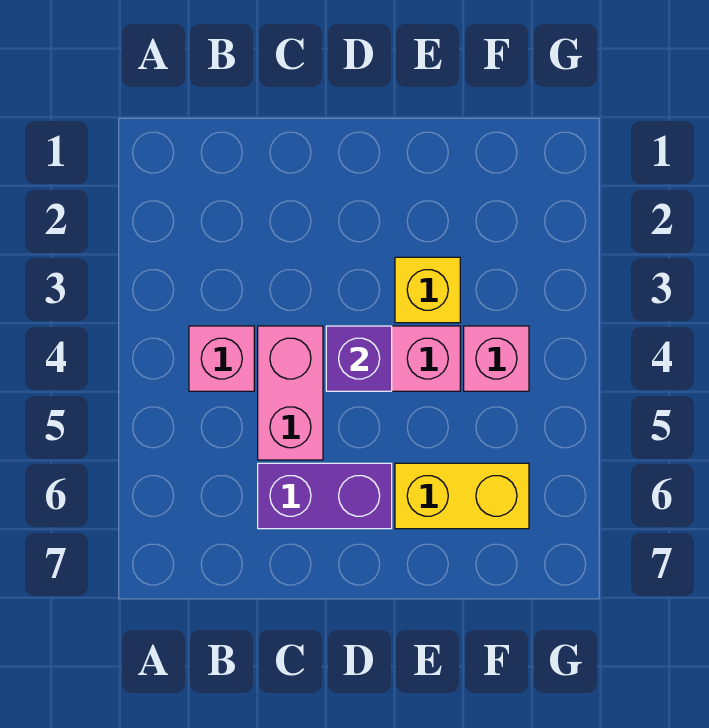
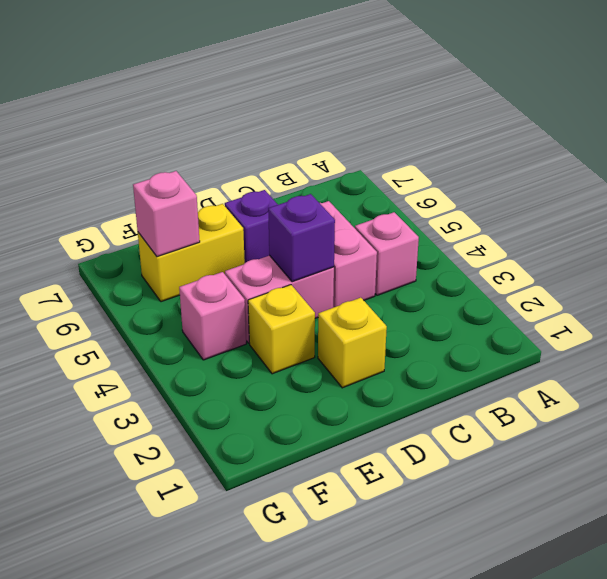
purple brick C6:D6 level 1 -> purple brick D6 level 1
none -> yellow brick D2 level 1
none -> pink brick F6 level 2

